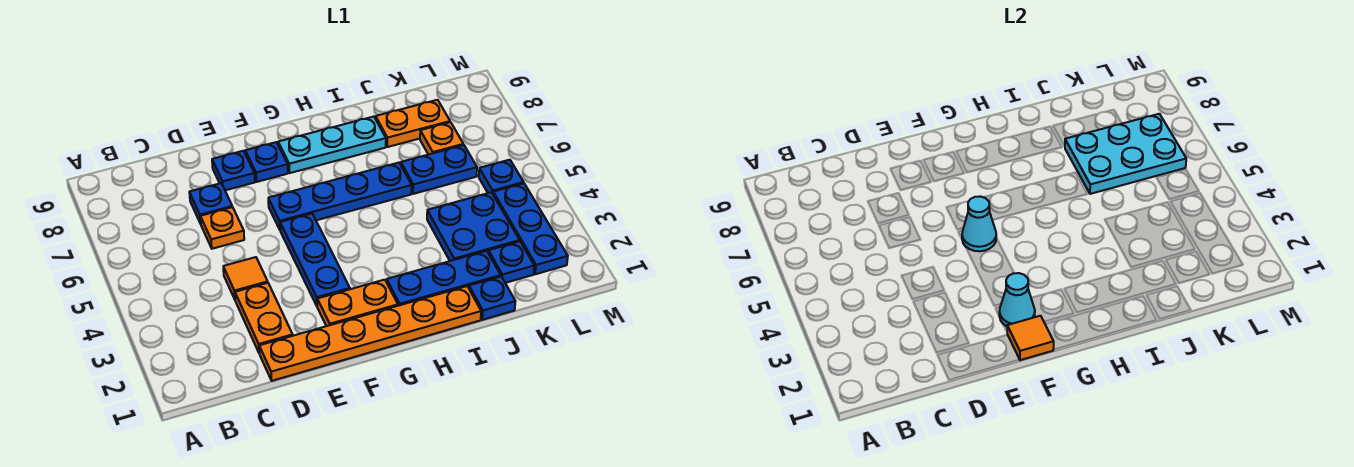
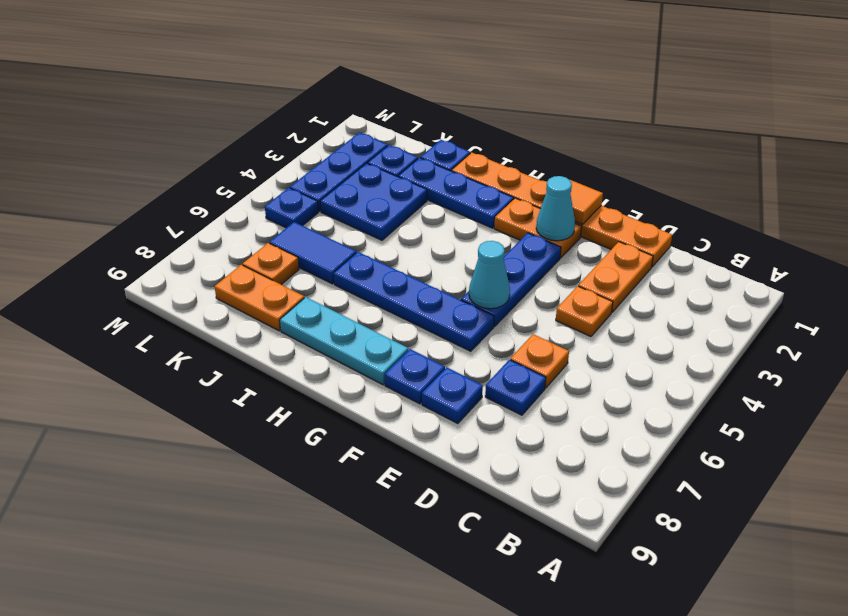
orange tile D4 level 1 -> orange plate D4 level 1
blue plate J6:K6 level 1 -> blue tile J6:K6 level 1
cyan plate J6:L7 level 2 -> none

